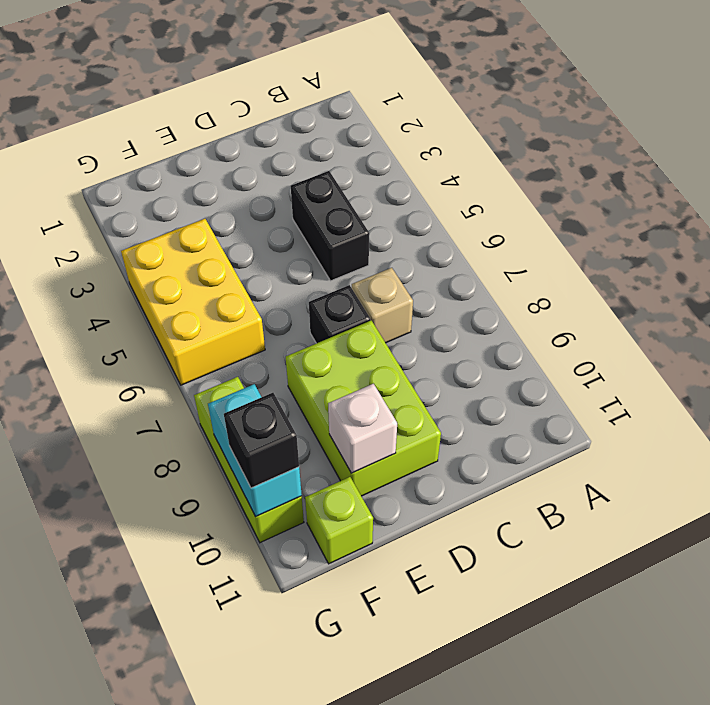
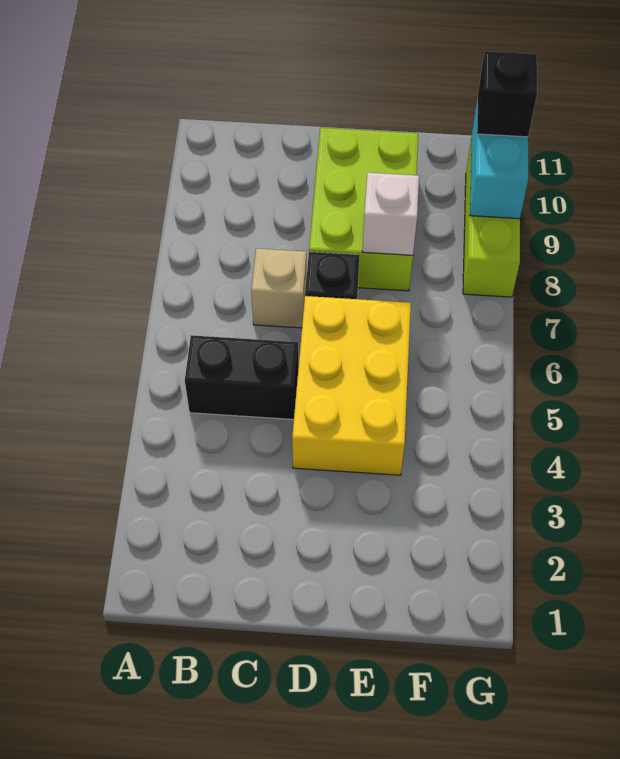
black brick C4:C5 level 1 -> black brick B5:C5 level 1
white brick E10 level 2 -> white brick E8 level 2
yellow brick F4:G6 level 1 -> yellow brick D4:E6 level 1
lime brick F11 level 1 -> none

